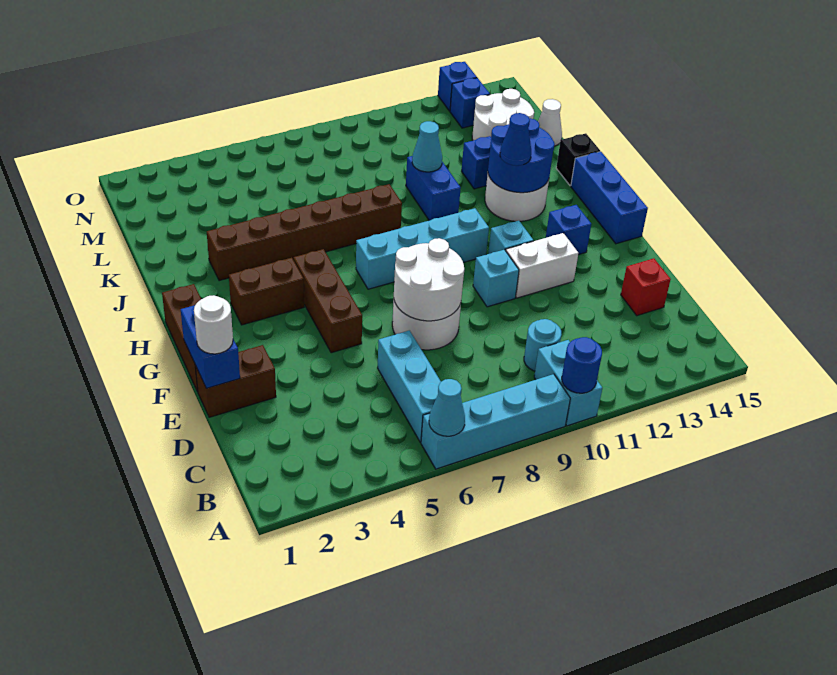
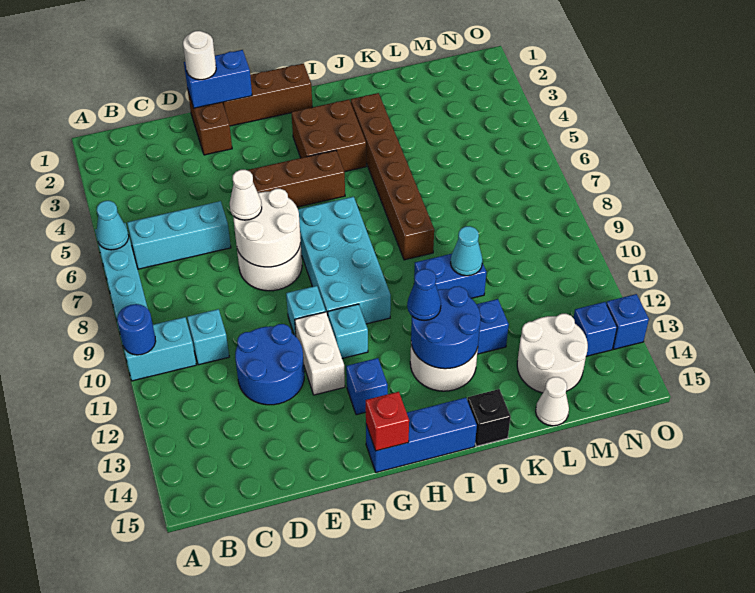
cyan round brick C10 level 1 -> cyan brick C10 level 1
none -> blue round brick D11:E12 level 1
red brick D14 level 1 -> red brick G15 level 2
none -> white cone E7 level 3
brown brick H3:H4 level 1 -> brown brick H3:I4 level 1
cyan brick H7:H10 level 1 -> cyan brick G7:H10 level 1

